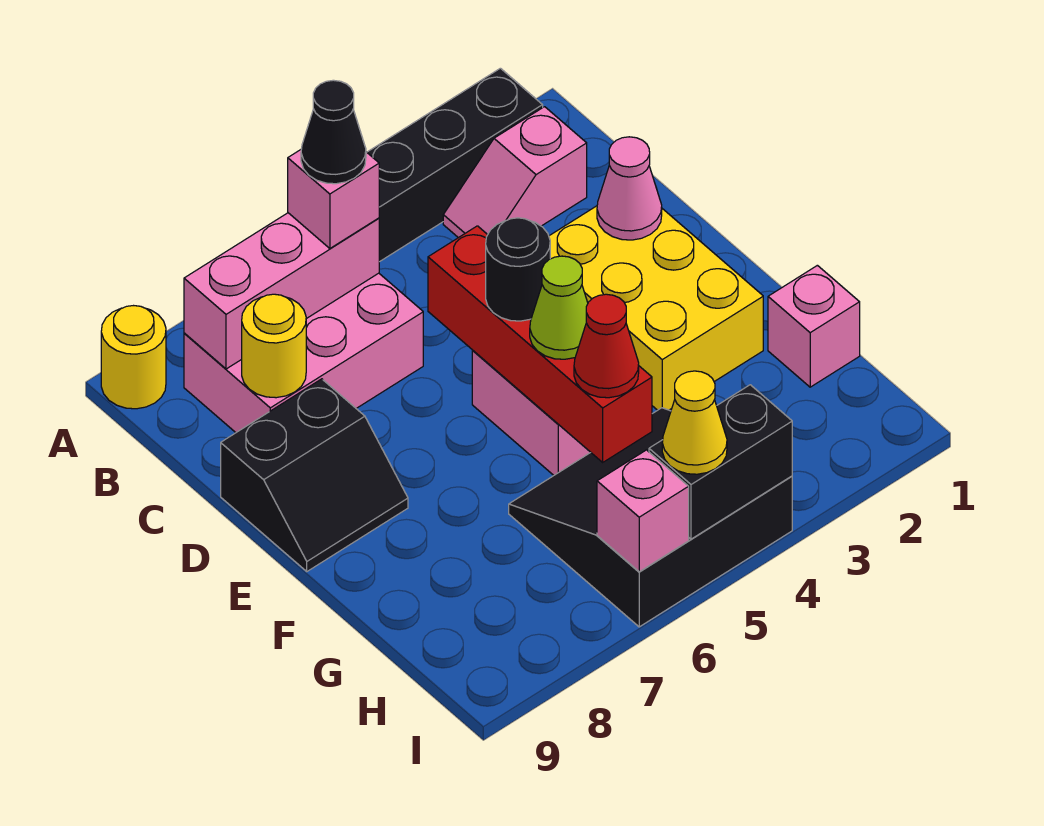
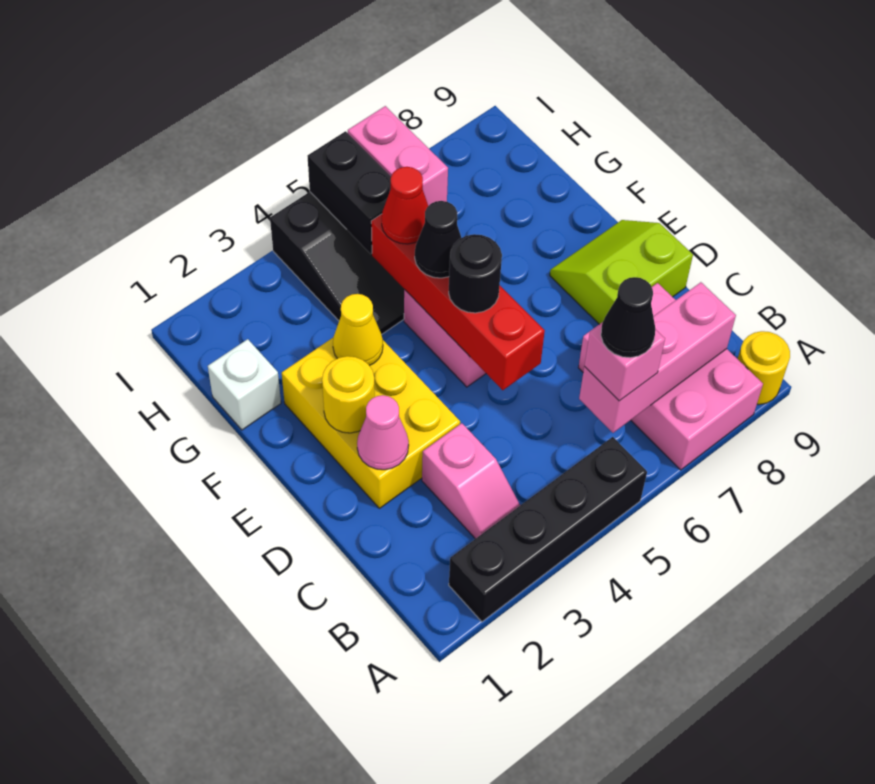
pink slope B2:B3 level 1 top 2 -> pink slope B3:C3 level 1 top C
pink brick B6:C8 level 1 -> pink brick A7:C8 level 1
yellow round brick C8 level 2 -> yellow round brick E2 level 2
black slope D8:E9 level 1 top D -> lime slope D8:E9 level 1 top D
lime cone F5 level 3 -> black cone F5 level 3
pink brick G1 level 1 -> white brick G1 level 1
black brick I4:I5 level 2 -> black brick H5:I5 level 2
yellow cone I5 level 3 -> yellow cone F3 level 2
pink brick I6 level 2 -> pink brick H6:I6 level 2

